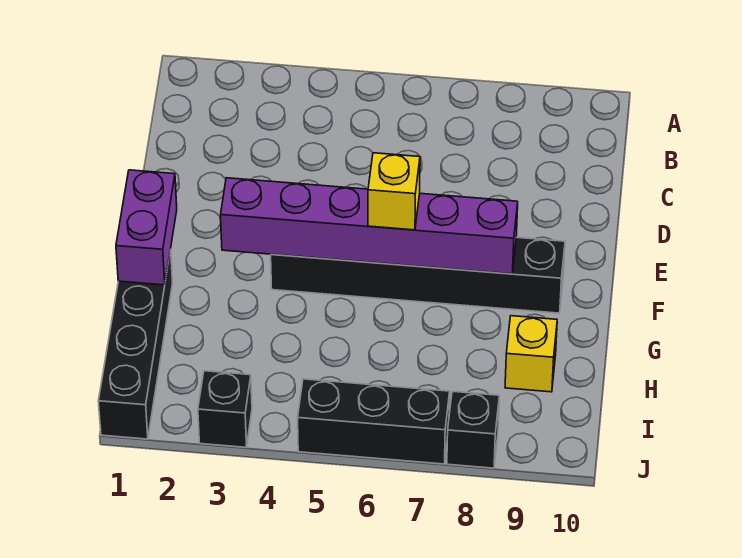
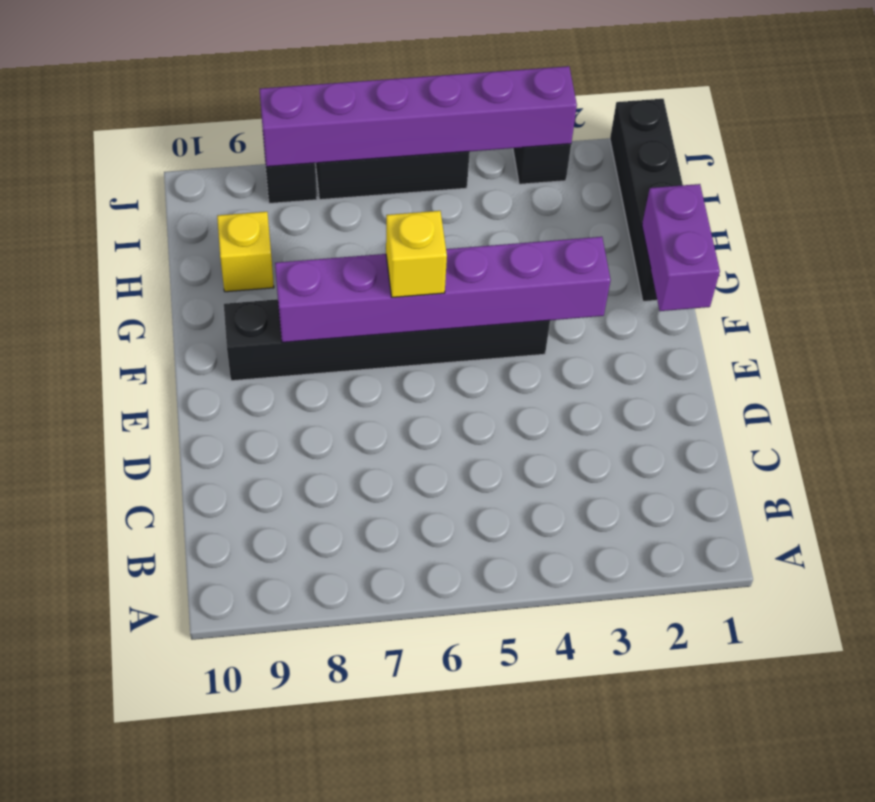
none -> purple brick J3:J8 level 2

